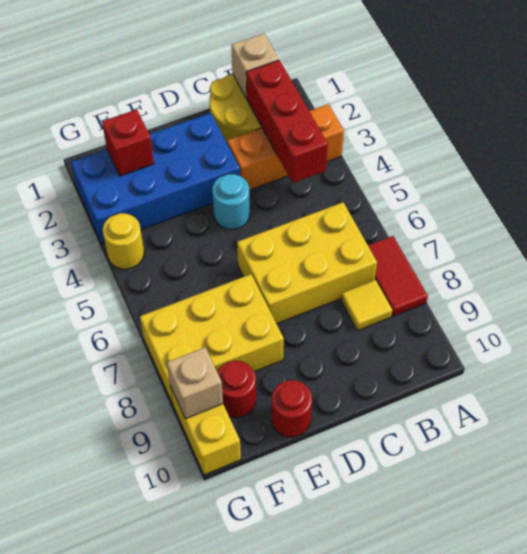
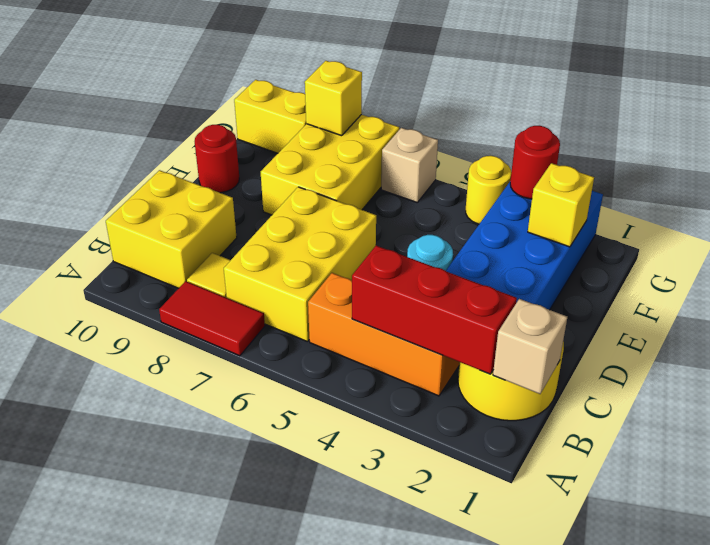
orange brick A3:C3 level 1 -> orange brick B3:B5 level 1
none -> yellow brick B9:C10 level 1
red brick F2 level 2 -> yellow brick F2 level 2
red round brick F9 level 1 -> red round brick G3 level 2
none -> yellow brick G8 level 2
tan brick G9 level 2 -> tan brick G6 level 1

